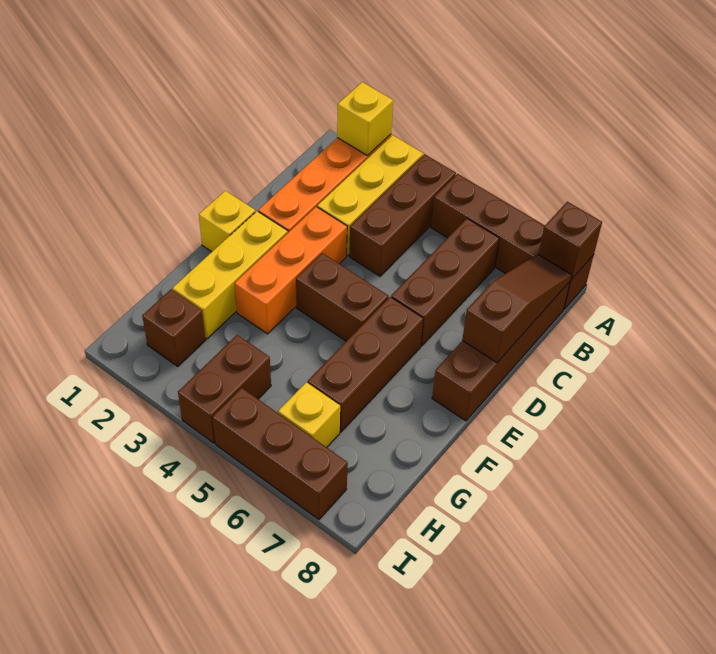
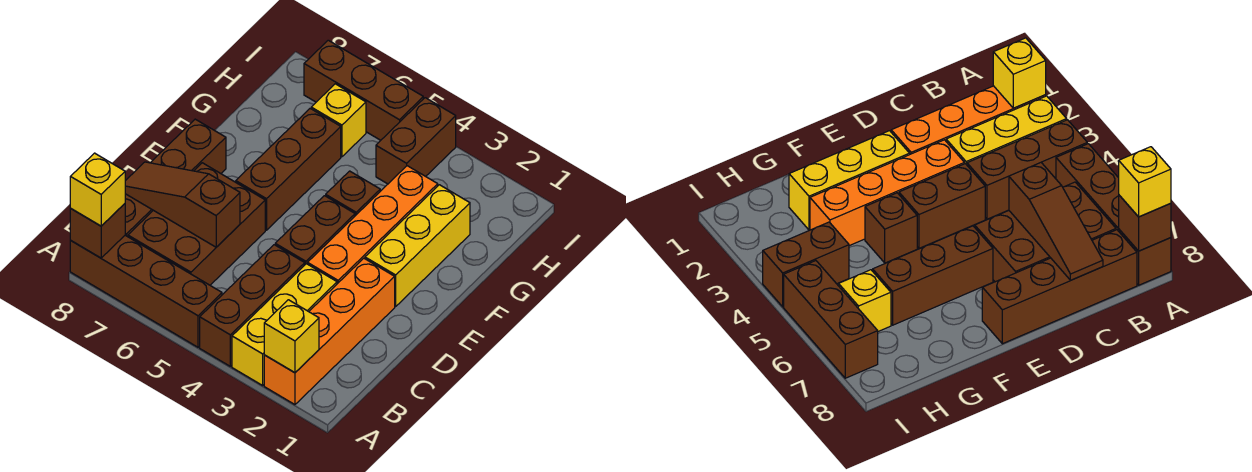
brown brick B6:D6 level 1 -> brown brick B6:D7 level 1
brown slope B8:D8 level 2 top D -> brown slope C6:C8 level 2 top 6
orange brick D3:F3 level 1 -> orange brick D3:G3 level 1
yellow brick E1 level 1 -> yellow brick A8 level 3
brown brick E4:E5 level 1 -> brown brick D4:E4 level 1
brown brick H2 level 1 -> brown brick F4 level 1

